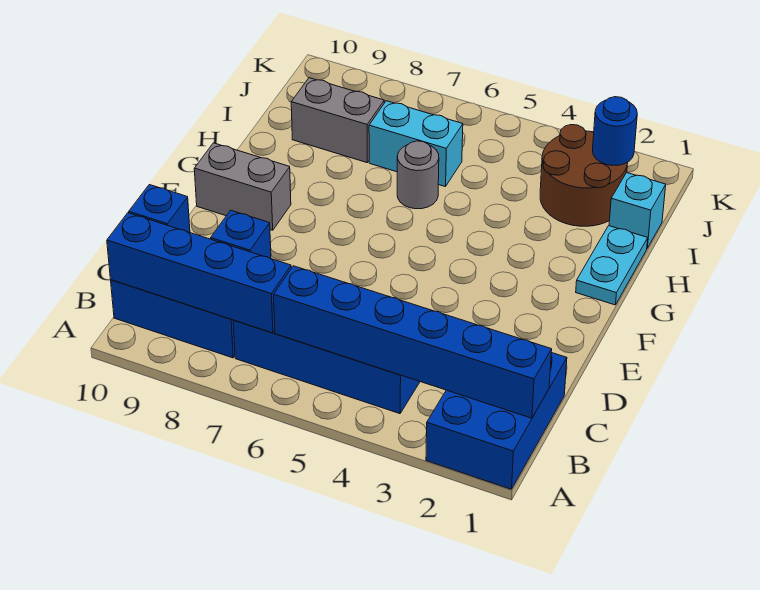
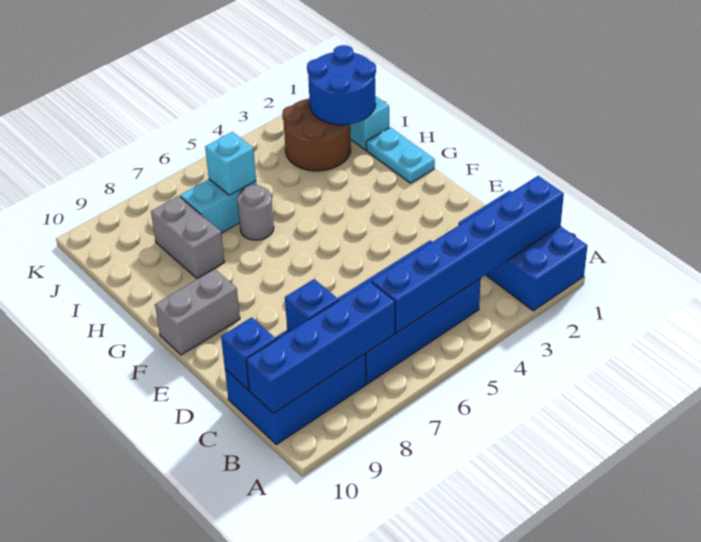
none -> cyan brick I6 level 2
grey brick I8:I9 level 1 -> grey brick H8:I8 level 1
blue round brick J2 level 2 -> blue round brick I1:J2 level 2

